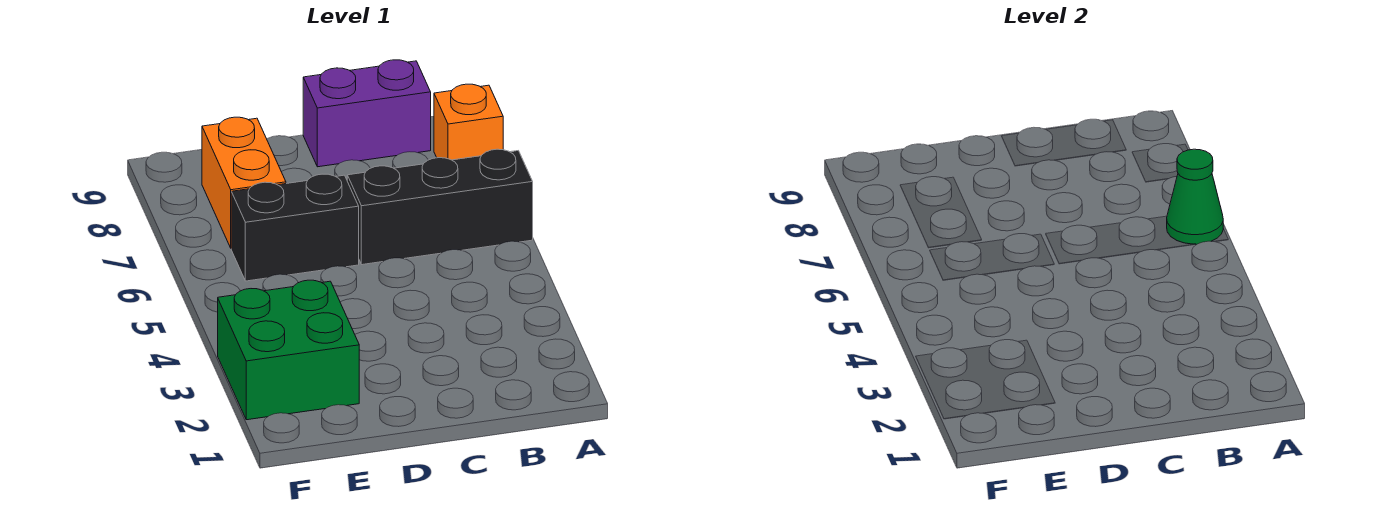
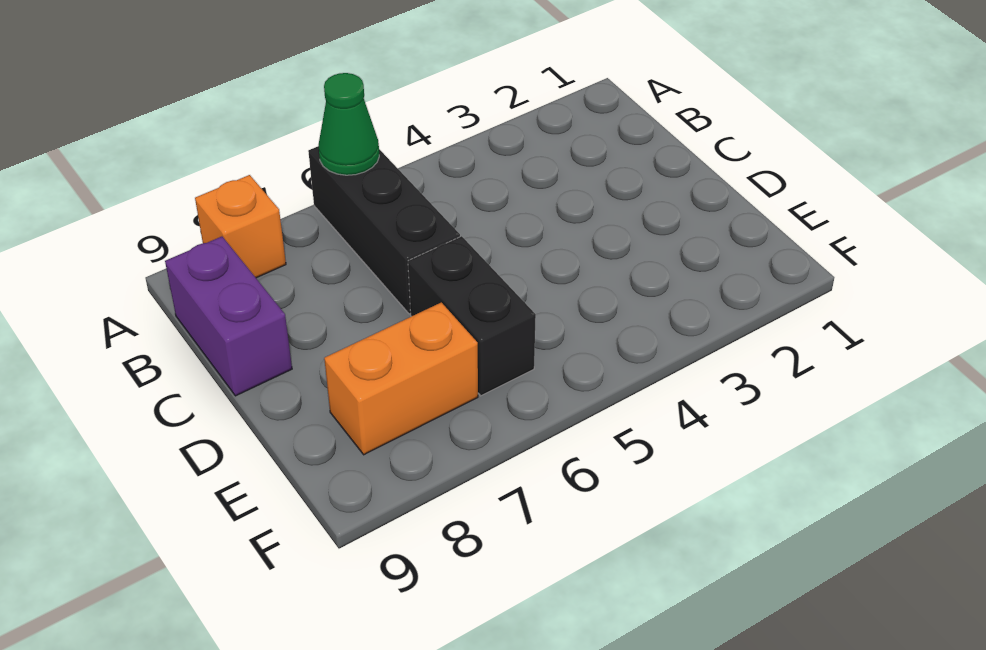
green brick E2:F3 level 1 -> none

